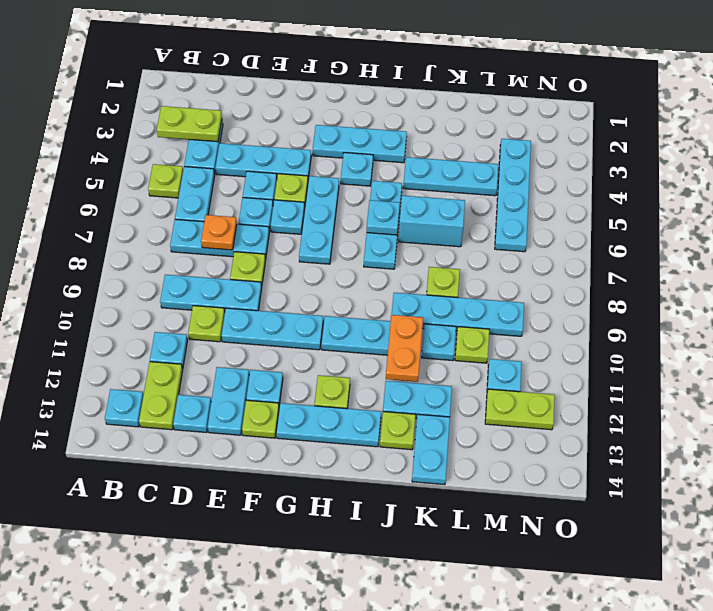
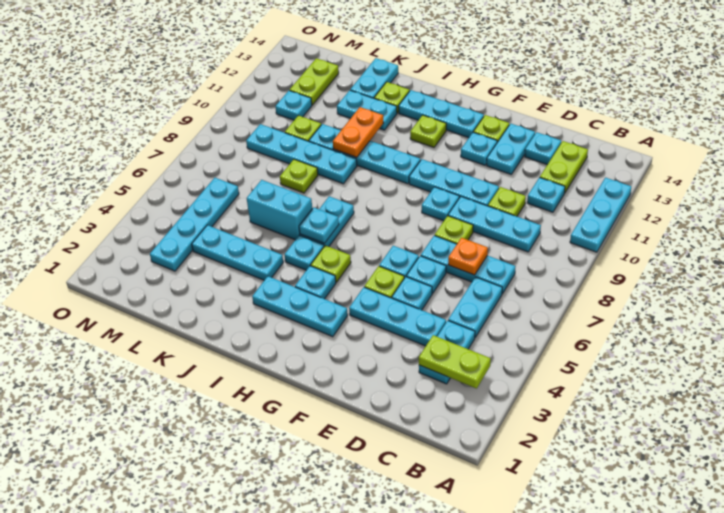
lime plate B5 level 1 -> lime plate H5 level 1
cyan plate B13 level 1 -> cyan plate F9 level 1
cyan plate G5:G7 level 1 -> cyan plate A10:A12 level 1
lime plate M12:N12 level 1 -> lime plate M12:M13 level 1

